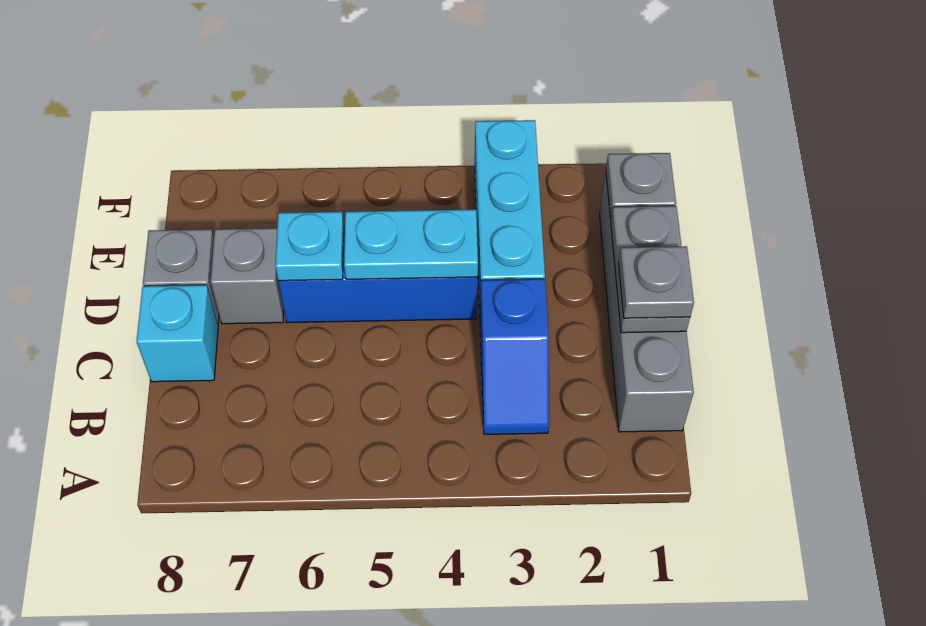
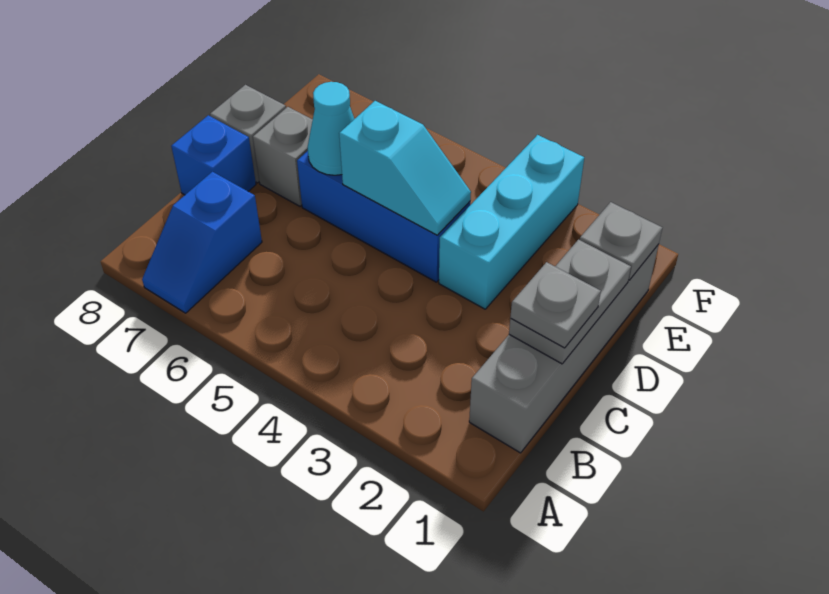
blue slope B3:C3 level 1 top C -> blue slope A7:B7 level 1 top B
cyan brick C8 level 1 -> blue brick C8 level 1
cyan plate D4:D5 level 2 -> cyan slope D4:D5 level 2 top 5
cyan plate D6 level 2 -> cyan cone D6 level 2

